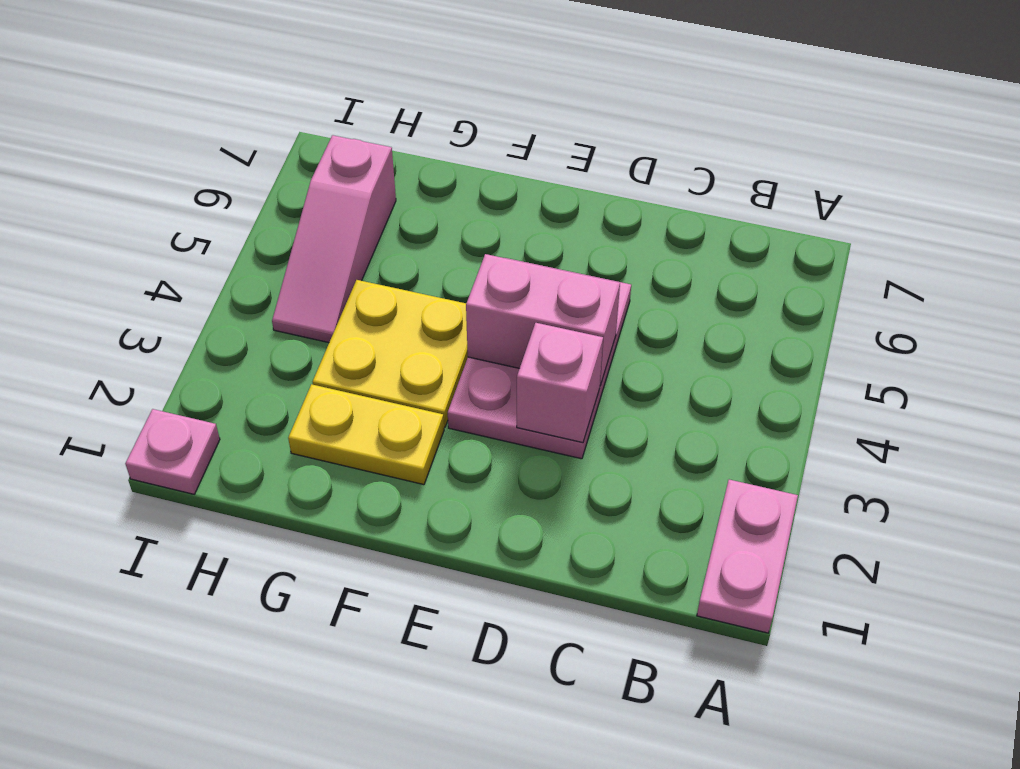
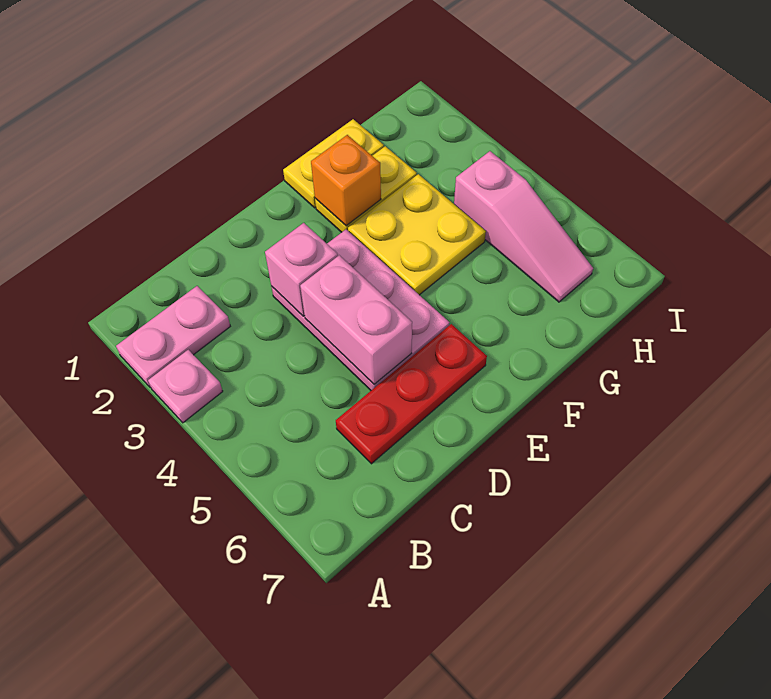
pink plate A1:A2 level 1 -> pink plate A2:B2 level 1
none -> red plate C6:E6 level 1
pink brick D4:E4 level 2 -> pink brick D4:D5 level 2
none -> yellow plate F1:G1 level 1
none -> orange brick F2 level 2
pink slope H4:H6 level 1 top 6 -> pink slope H4:H6 level 1 top 4
pink plate I1 level 1 -> pink plate A3 level 1

